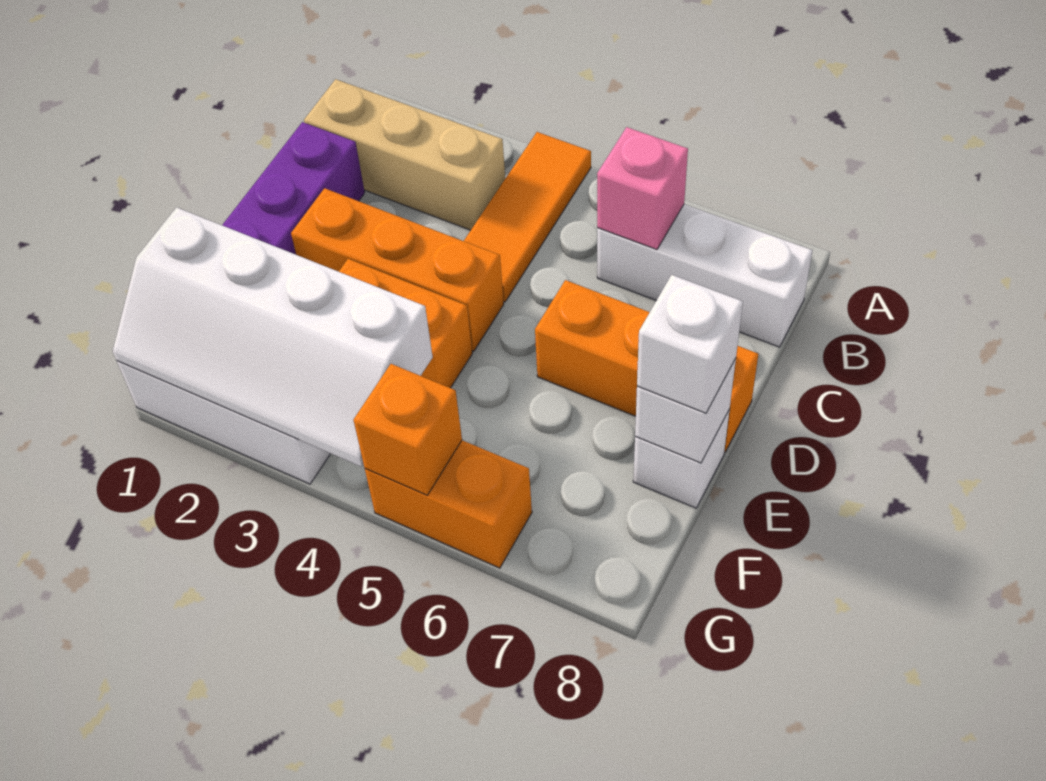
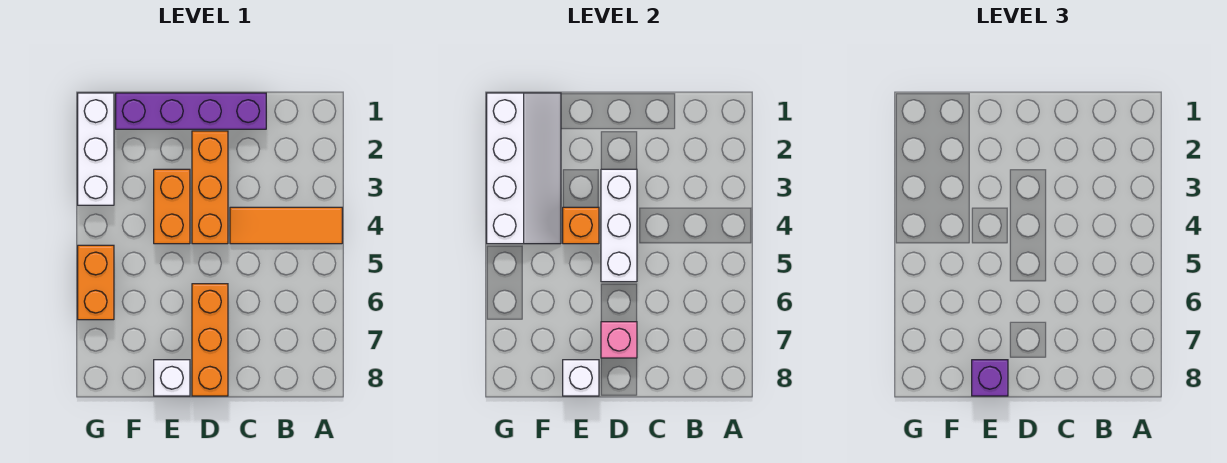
tan brick B1:B3 level 1 -> none
white brick B6:B8 level 1 -> white brick D3:D5 level 2
pink brick B6 level 2 -> pink brick D7 level 2
white brick E8 level 3 -> purple brick E8 level 3
white slope F1:G4 level 2 top F -> white slope F1:G4 level 2 top G
orange brick G5 level 2 -> orange brick E4 level 2

